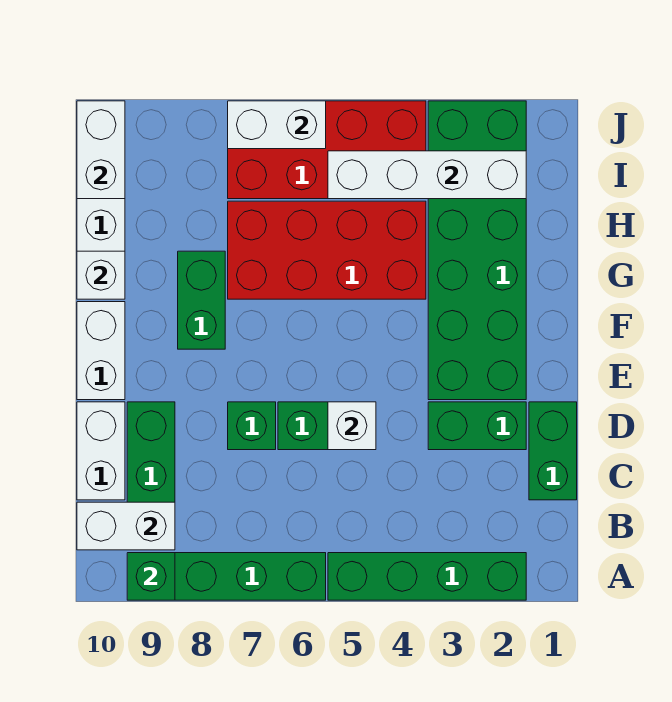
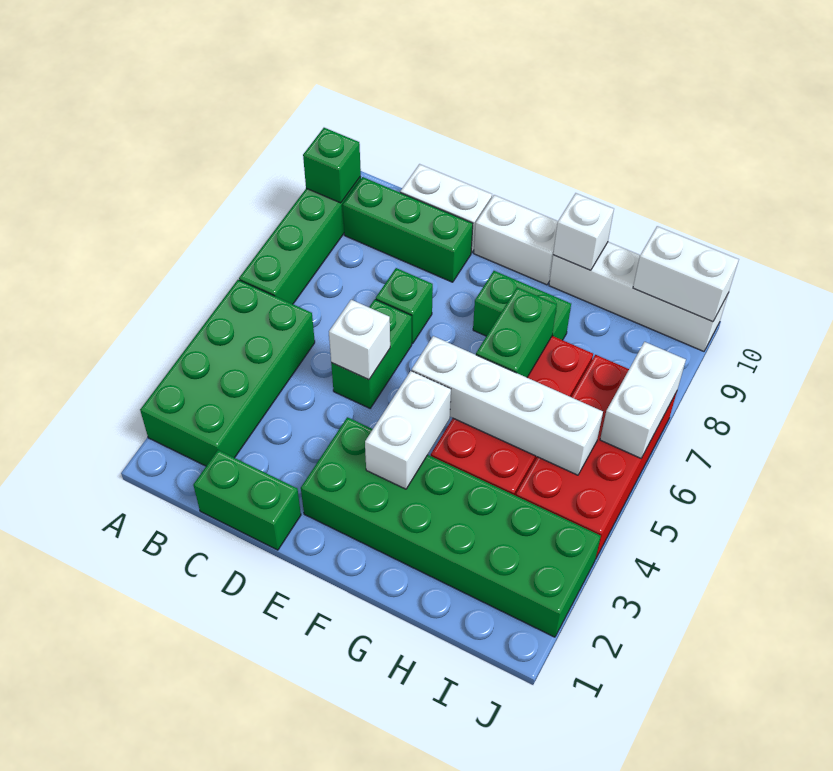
green brick A2:A5 level 1 -> green brick A2:B5 level 1
white brick B9:B10 level 2 -> white brick F3:F4 level 2
green brick D2:D3 level 1 -> green brick G6:G7 level 2
white brick I2:I5 level 2 -> white brick F5:I5 level 2

